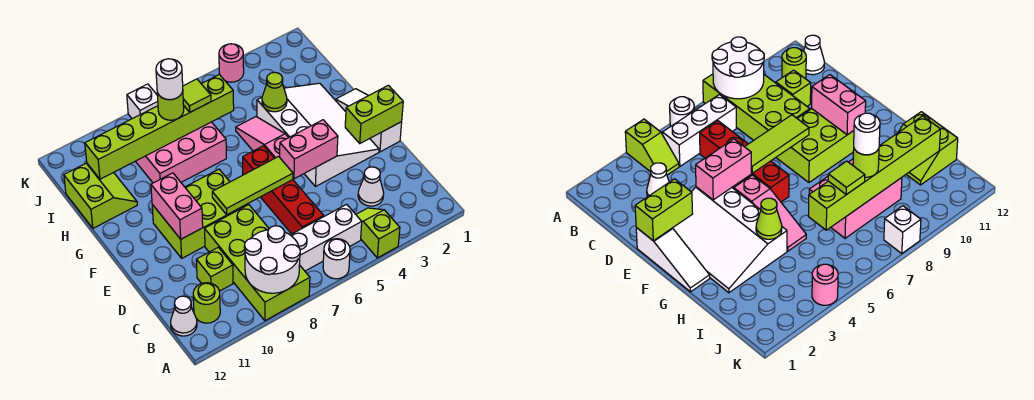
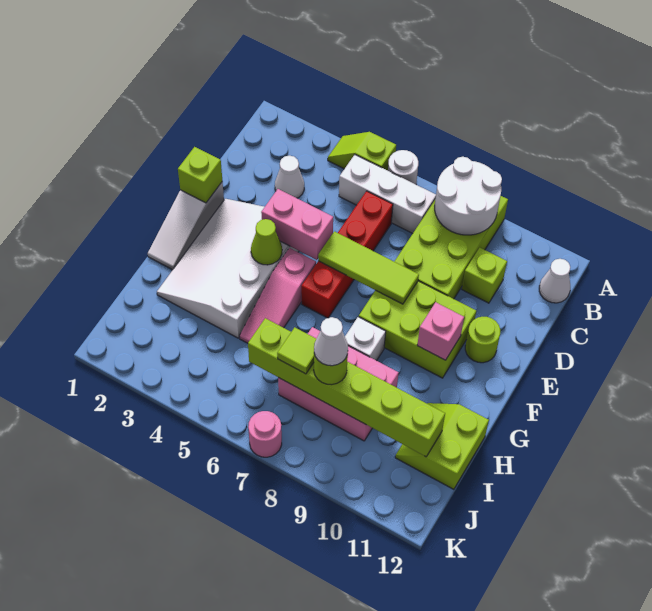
lime slope A4:B4 level 1 top A -> lime slope A4:A5 level 1 top 5
lime round brick B11 level 1 -> lime round brick E11 level 1
lime brick E1:E2 level 2 -> lime brick E1 level 2
pink brick E10:F10 level 2 -> pink brick F10 level 2
lime cone H4 level 2 -> lime cone F4 level 2
white round brick I8 level 4 -> white cone I8 level 4
pink round brick K4 level 1 -> pink round brick K7 level 1
white brick K8 level 1 -> white brick G8 level 1

